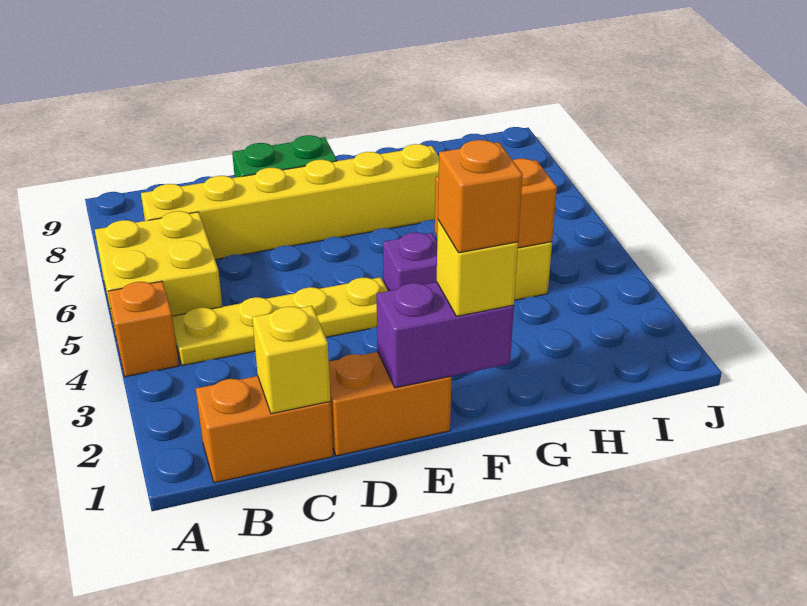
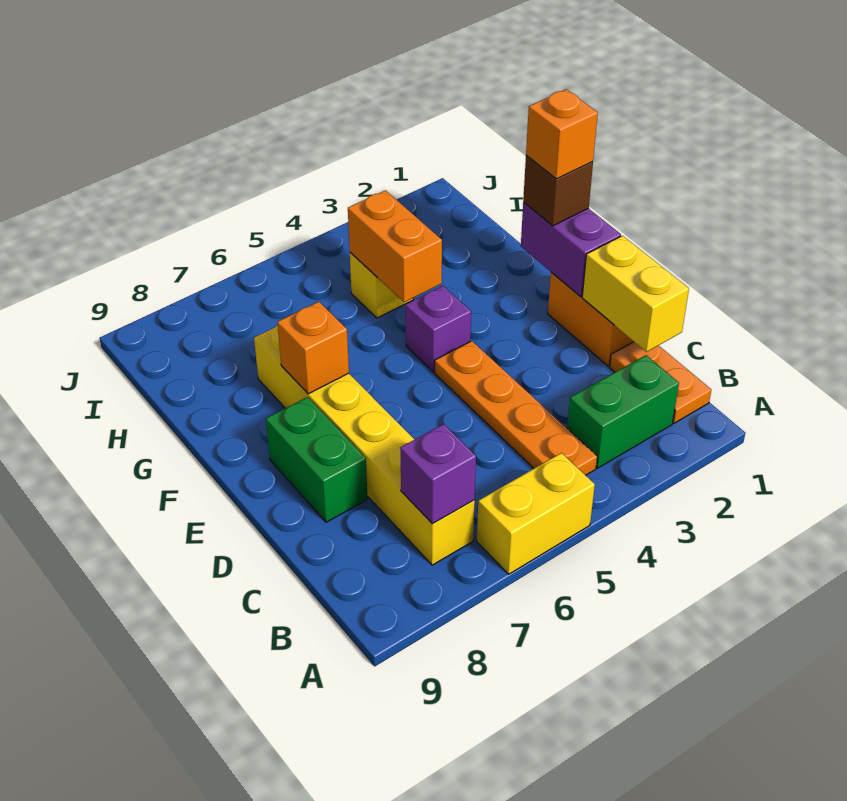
orange brick A4 level 1 -> orange brick F7 level 2
yellow brick A5:B6 level 1 -> yellow brick A5:A6 level 1
orange brick B1:C1 level 1 -> orange plate B1:C1 level 1
none -> green brick B2:B3 level 1
yellow plate B4:E4 level 1 -> orange plate B4:E4 level 1
none -> purple brick B7 level 2
yellow brick C1 level 2 -> yellow brick C1:D1 level 2
yellow brick F1 level 3 -> brown brick F1 level 3

